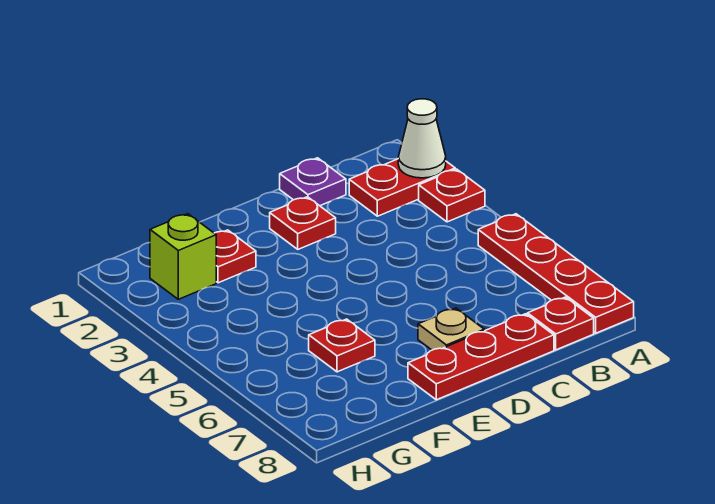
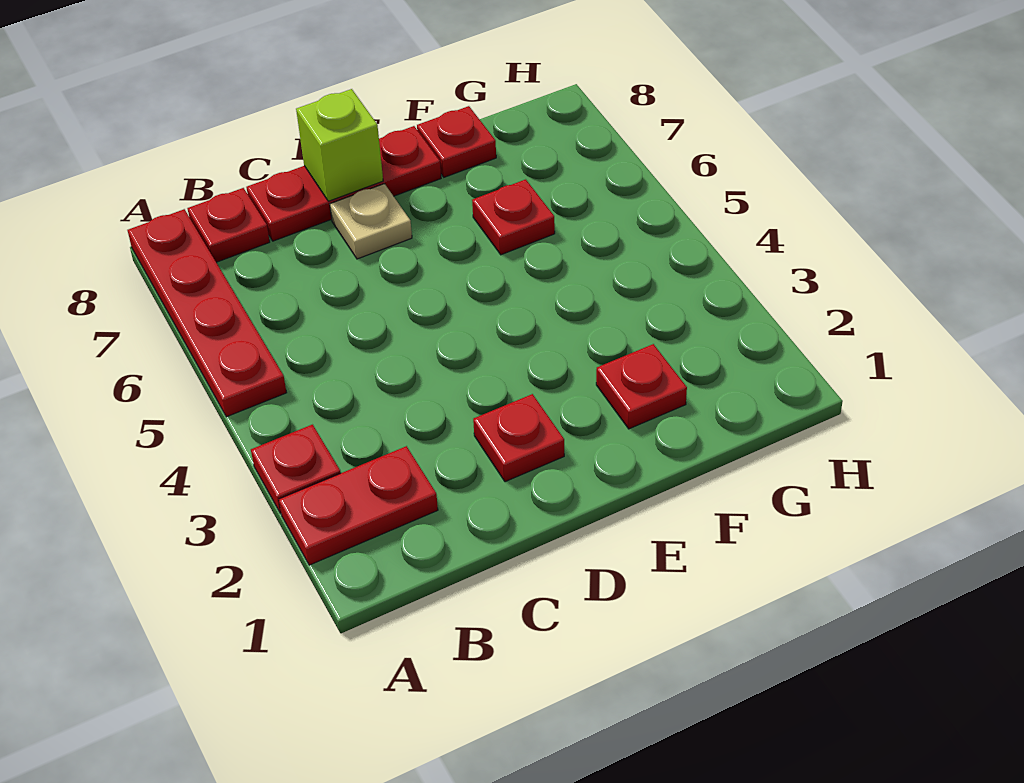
white cone A2 level 2 -> none
purple plate C1 level 1 -> none
none -> red plate F8 level 1
lime brick G2 level 1 -> lime brick D8 level 2

